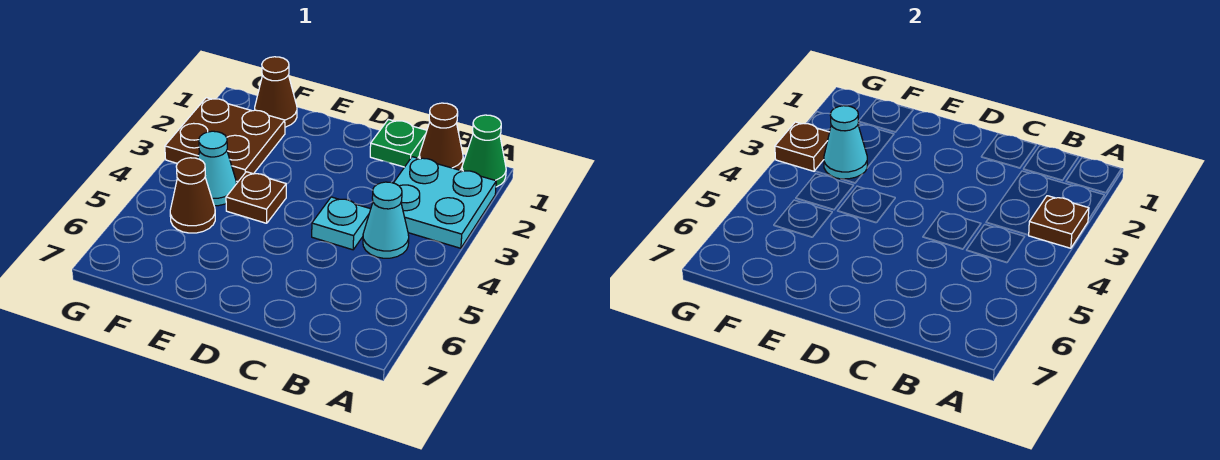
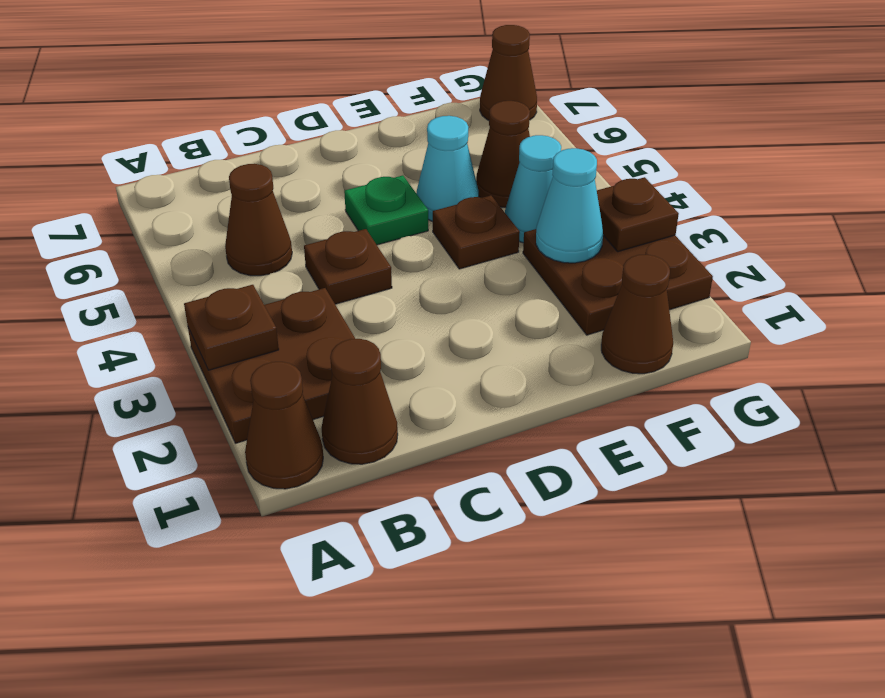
green cone A1 level 1 -> brown cone A1 level 1
cyan plate A2:B3 level 1 -> brown plate A2:B3 level 1
cyan cone B4 level 1 -> cyan cone E5 level 1
none -> brown cone B5 level 1
green plate C1 level 1 -> green plate D5 level 1
cyan plate C4 level 1 -> brown plate C4 level 1
none -> brown cone G7 level 1

